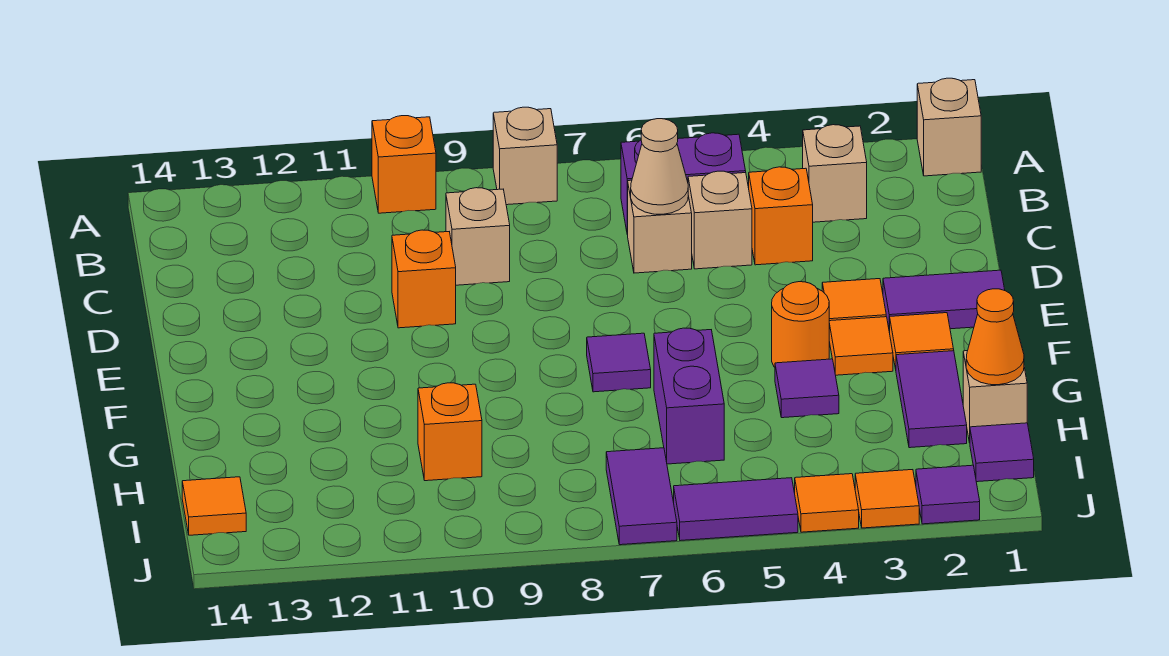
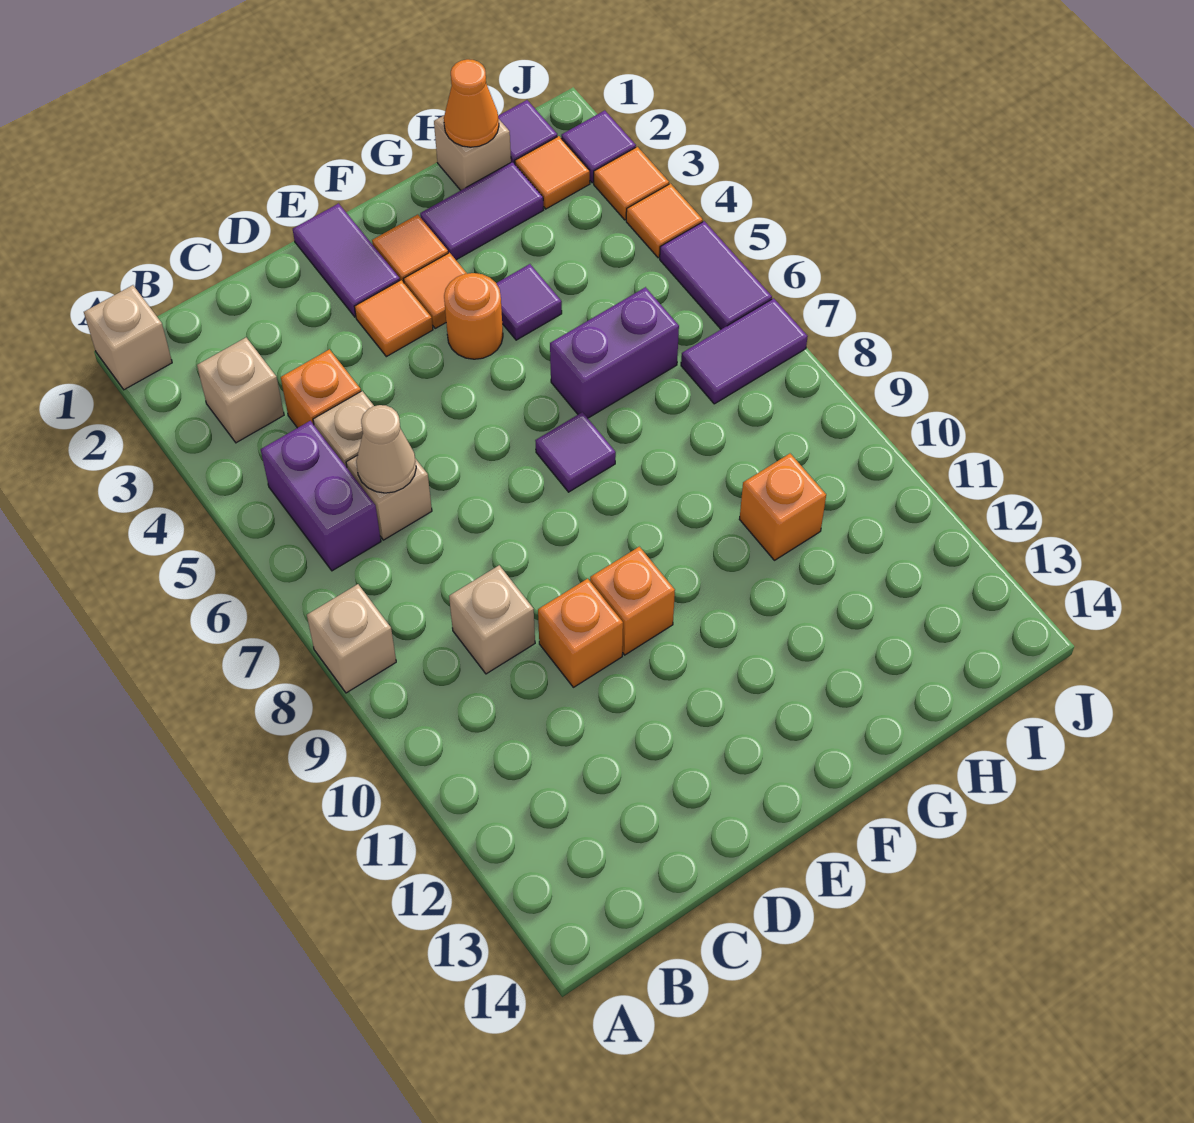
orange brick A10 level 1 -> orange brick E10 level 1
orange tile I14 level 1 -> orange tile I2 level 1

